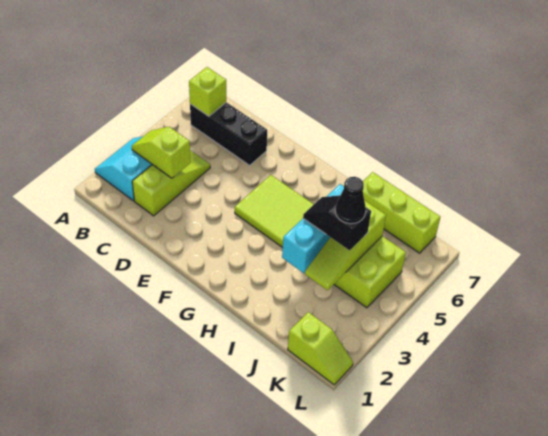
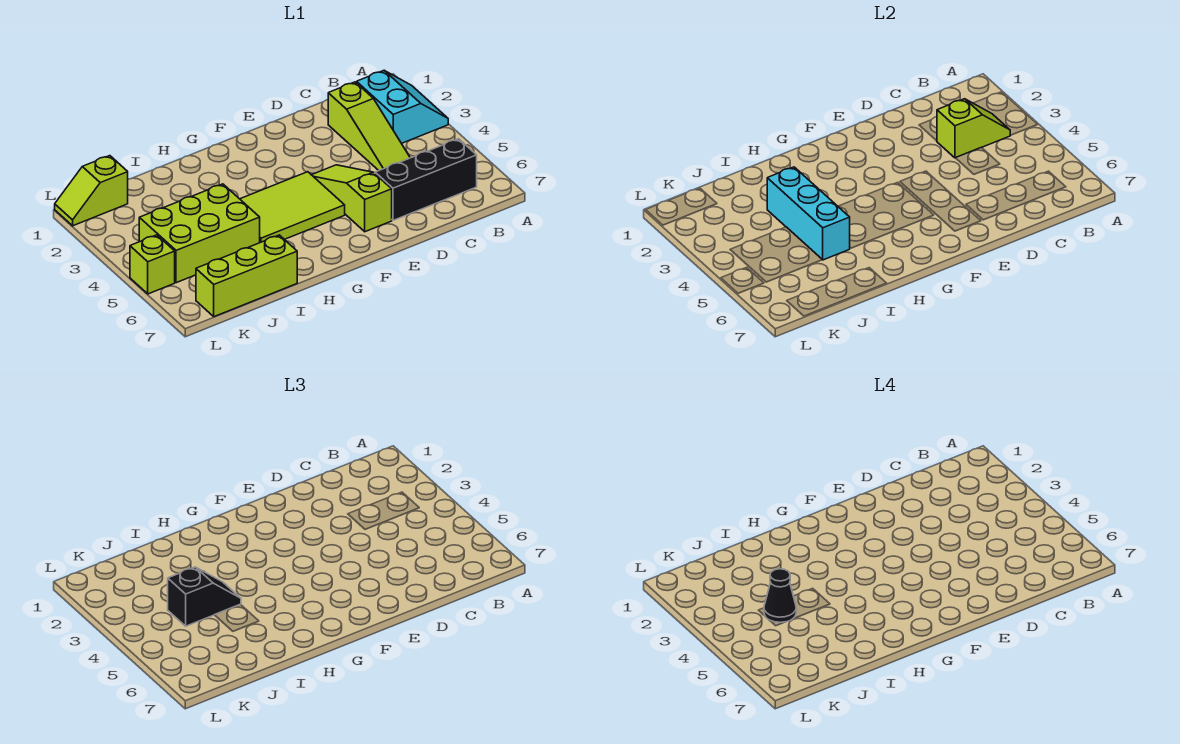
lime brick B6 level 2 -> lime brick L5 level 1
lime slope J3:J5 level 2 top 5 -> lime slope E4:E6 level 1 top 6

